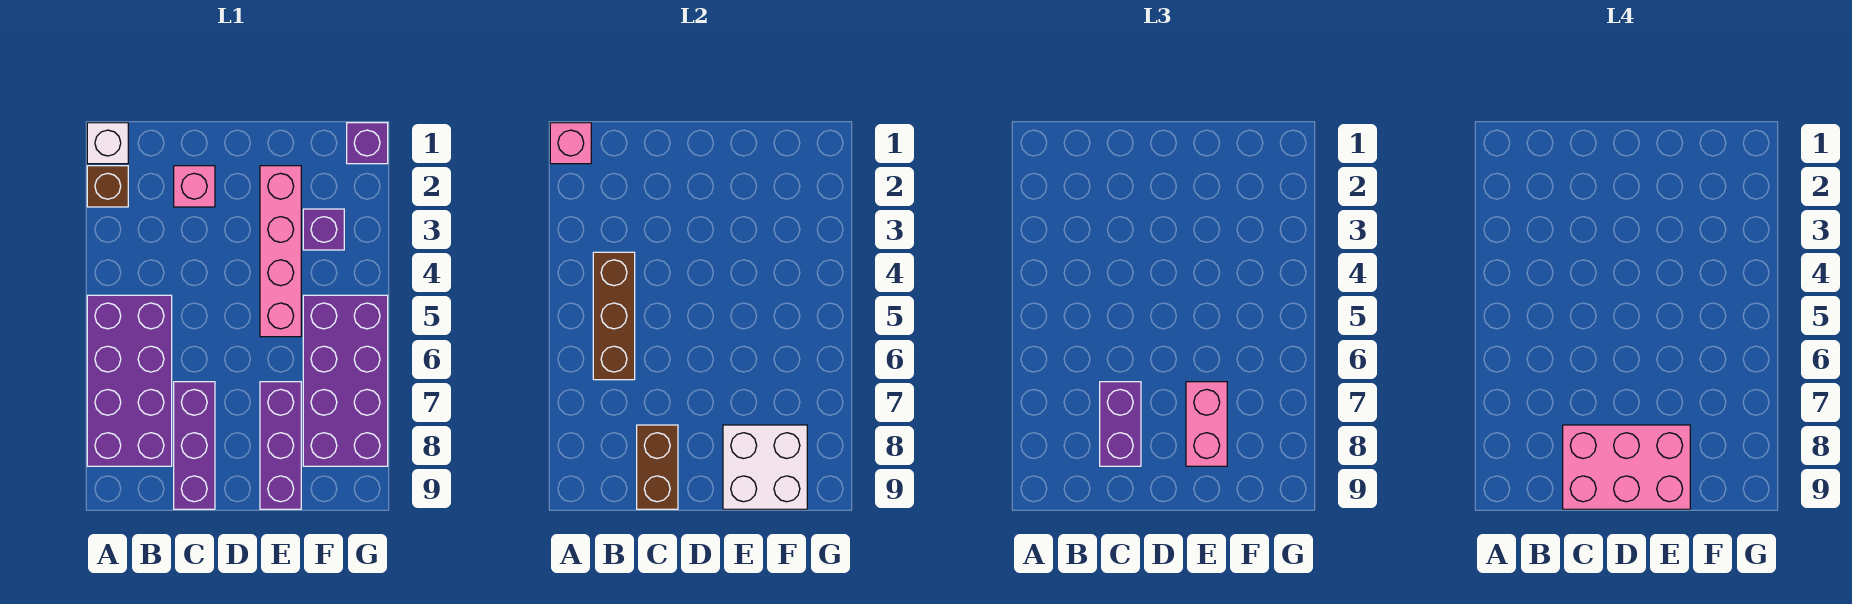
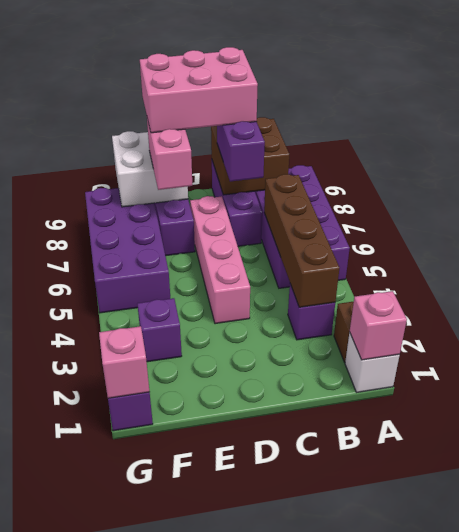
none -> purple brick B3 level 1
brown brick B4:B6 level 2 -> brown brick B3:B6 level 2
pink brick C2 level 1 -> pink brick G1 level 2
brown brick C8:C9 level 2 -> brown brick B8:C9 level 2
pink brick E2:E5 level 1 -> pink brick D4:D7 level 1

